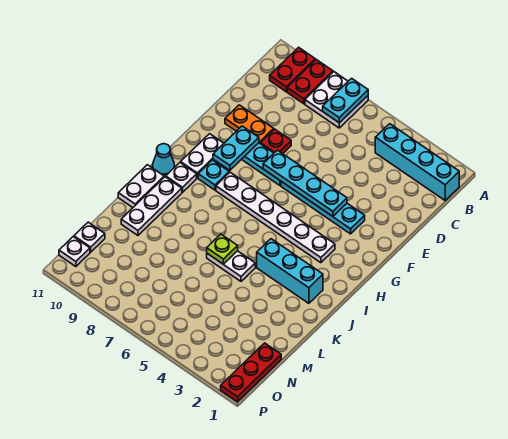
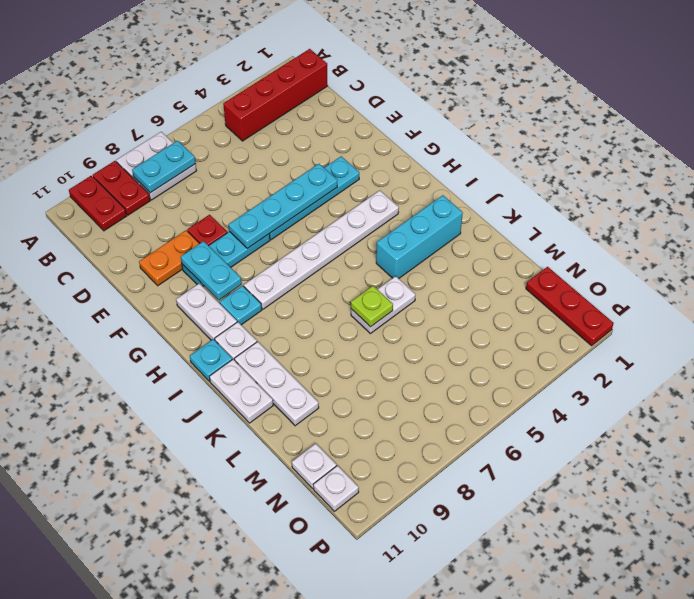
cyan plate A7:B7 level 2 -> cyan plate B7:B8 level 2
cyan brick B1:B4 level 1 -> red brick B1:B4 level 1
cyan cone I11 level 1 -> cyan plate I11 level 1

